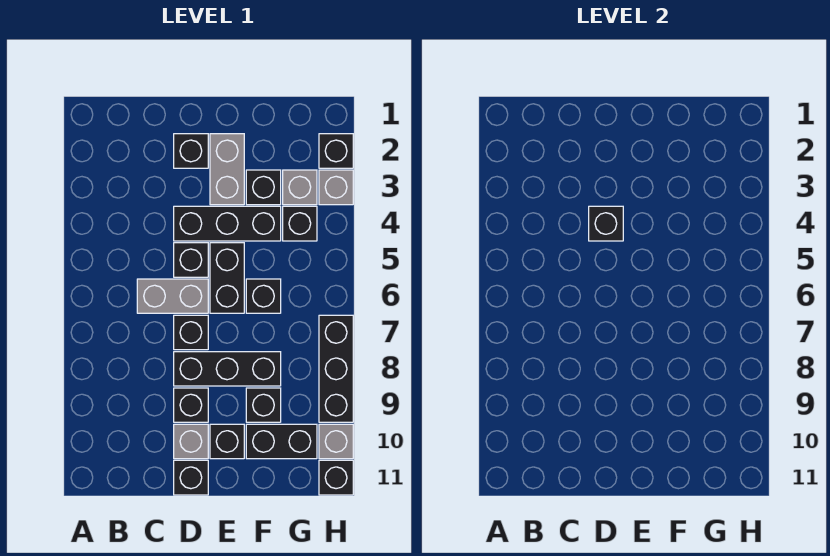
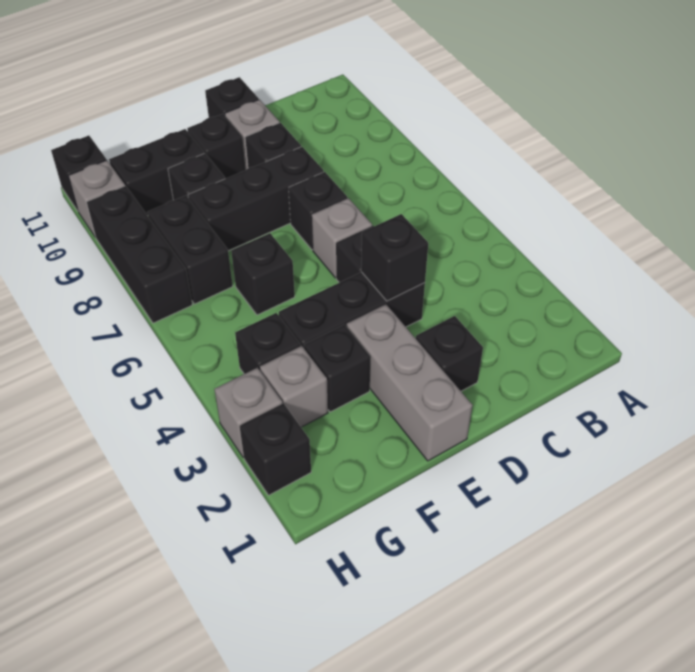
grey brick C6:D6 level 1 -> grey brick D6 level 1
grey brick E2:E3 level 1 -> grey brick E1:E3 level 1
black brick E5:E6 level 1 -> black brick G7:G8 level 1

